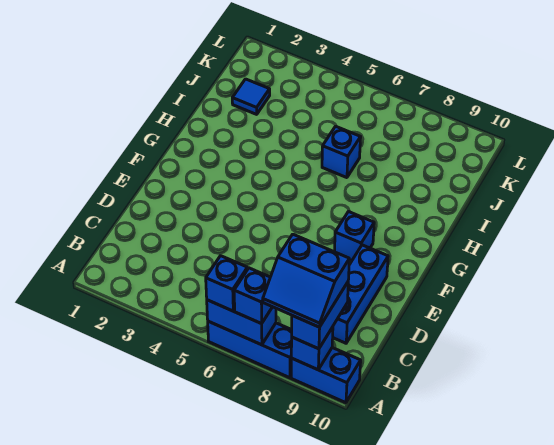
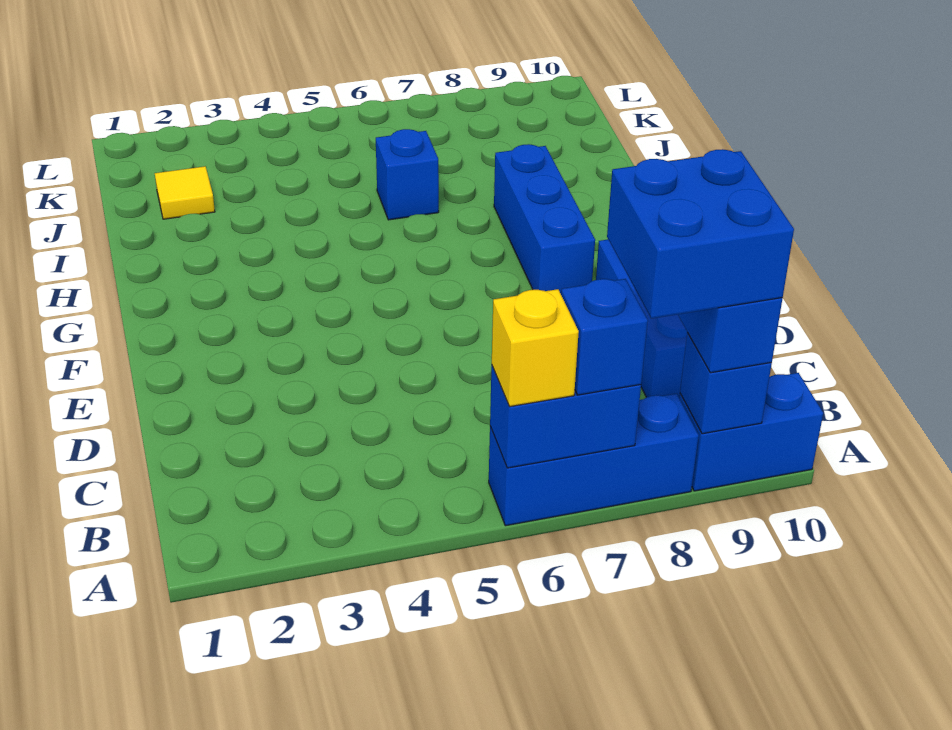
blue brick A6 level 3 -> yellow brick A6 level 3
blue slope A8:B9 level 4 top B -> blue brick A8:B9 level 4
blue brick F8 level 1 -> blue brick F8:H8 level 1
blue tile J2 level 1 -> yellow tile J2 level 1

